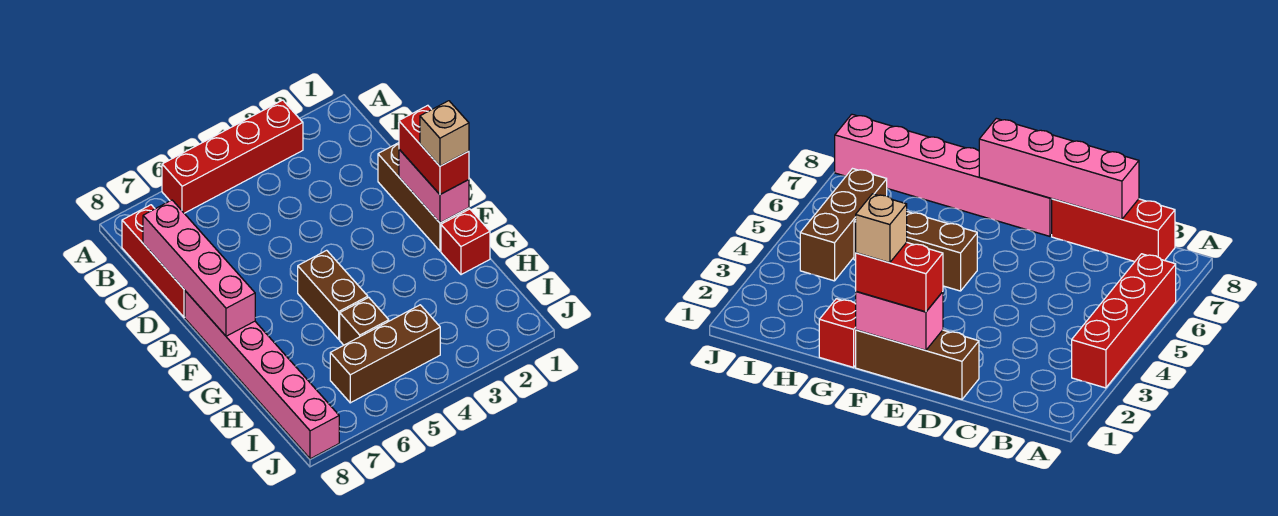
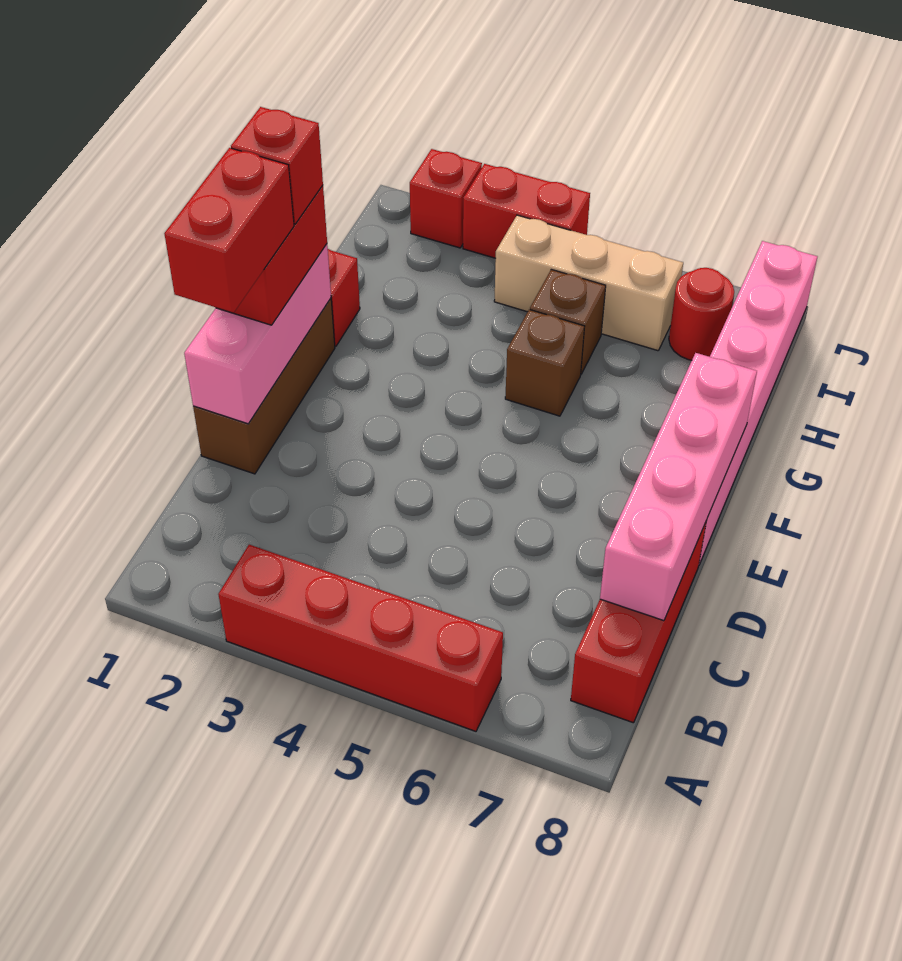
none -> red brick D1:E1 level 4
pink brick E1:F1 level 2 -> pink brick D1:F1 level 2
tan brick F1 level 4 -> red brick F1 level 4
brown brick F5:G5 level 1 -> brown brick G5 level 1
brown brick I4:I6 level 1 -> tan brick I4:I6 level 1
none -> red round brick I7 level 1
none -> red brick J2 level 1
none -> red brick J3:J4 level 1

